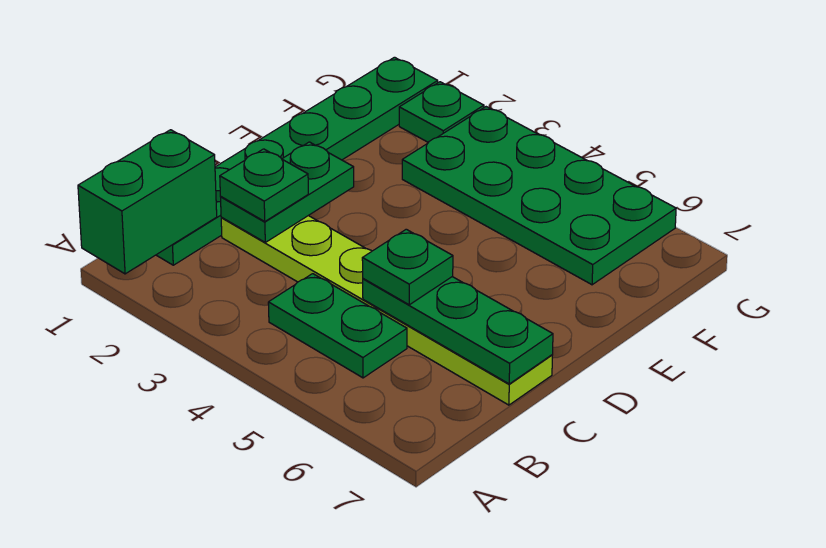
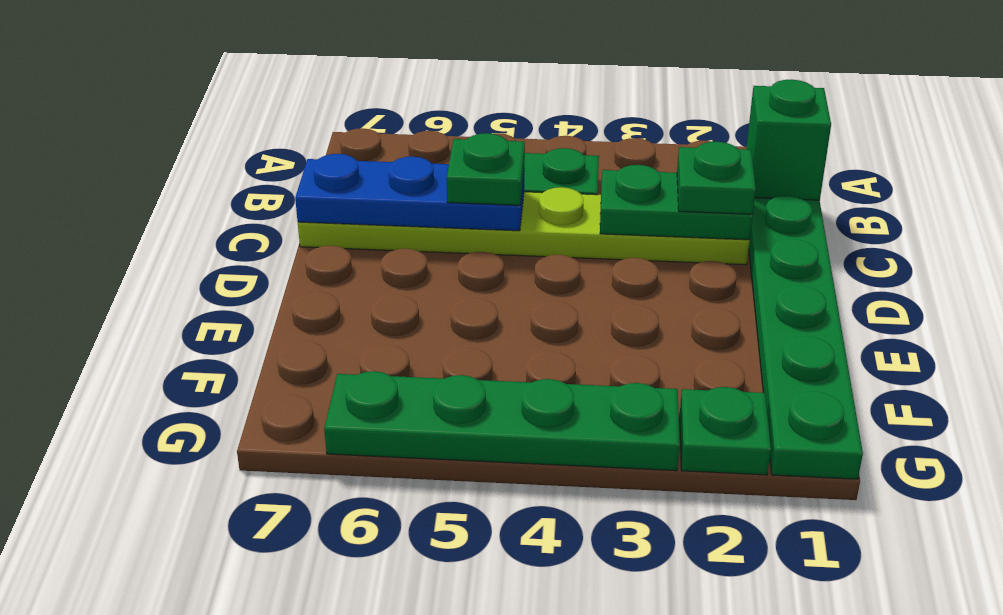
green brick A1:B1 level 2 -> green brick B1 level 2
green plate C2:D2 level 2 -> green plate C2:C3 level 2
green plate C5:C7 level 2 -> blue plate C5:C7 level 2
green plate F3:G6 level 1 -> green plate G3:G6 level 1

